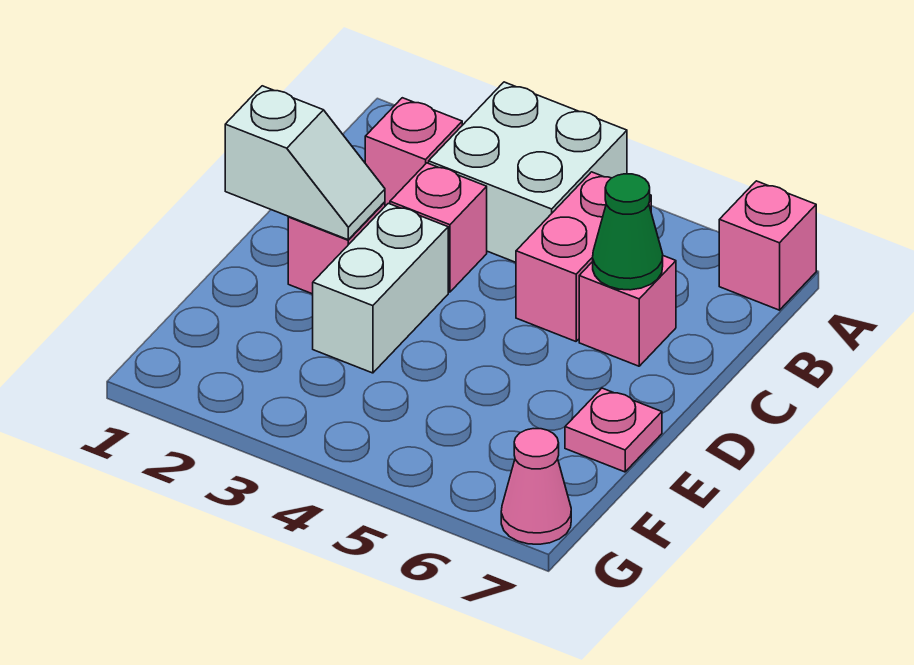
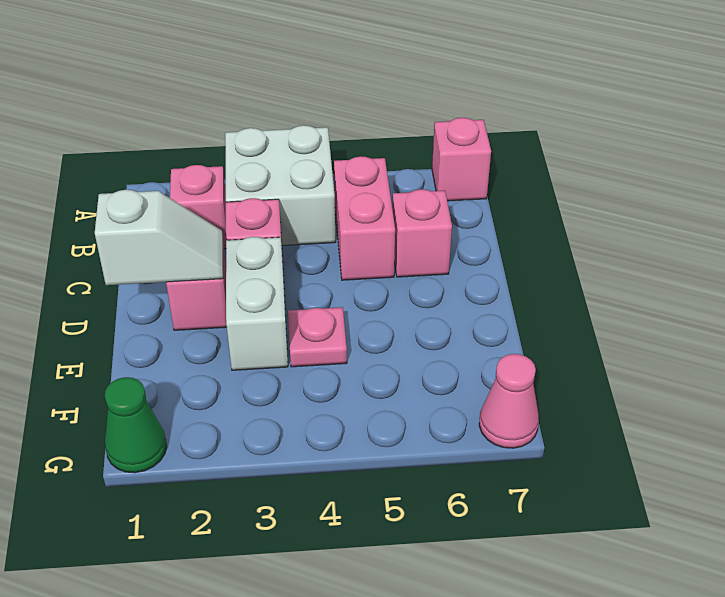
green cone C6 level 2 -> green cone G1 level 1
pink plate E7 level 1 -> pink plate E4 level 1

